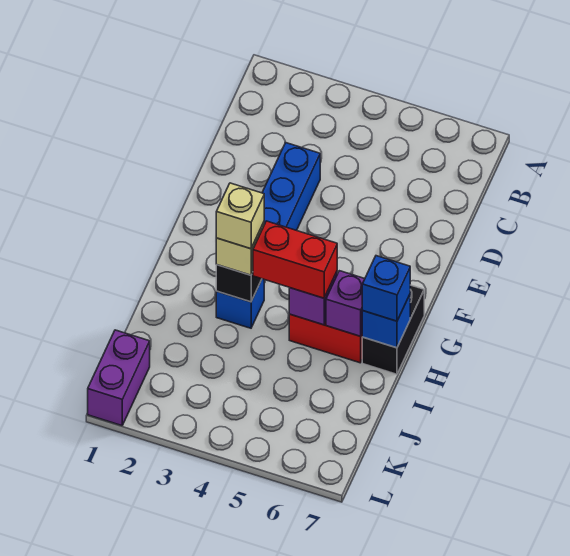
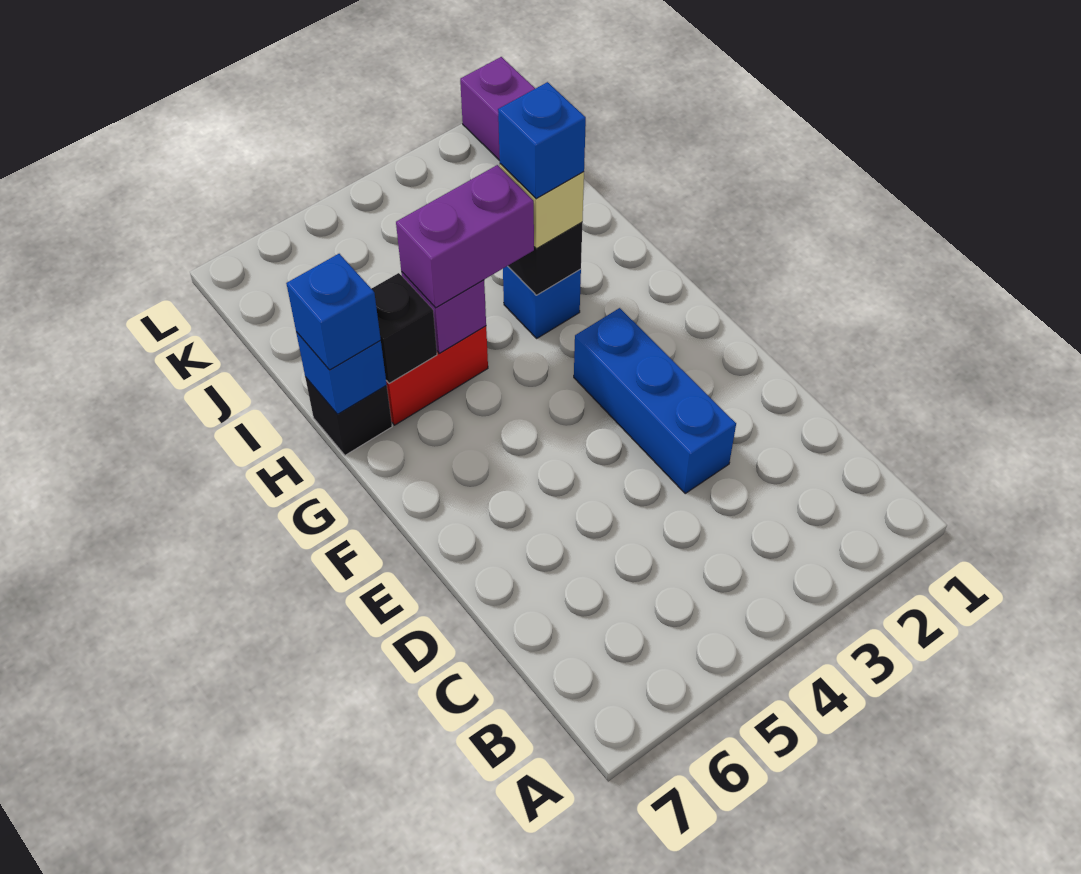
black brick G7:H7 level 1 -> black brick H7 level 1
tan brick H3 level 4 -> blue brick H3 level 4
red brick H4:H5 level 3 -> purple brick H4:H5 level 3
purple brick H6 level 2 -> black brick H6 level 2

